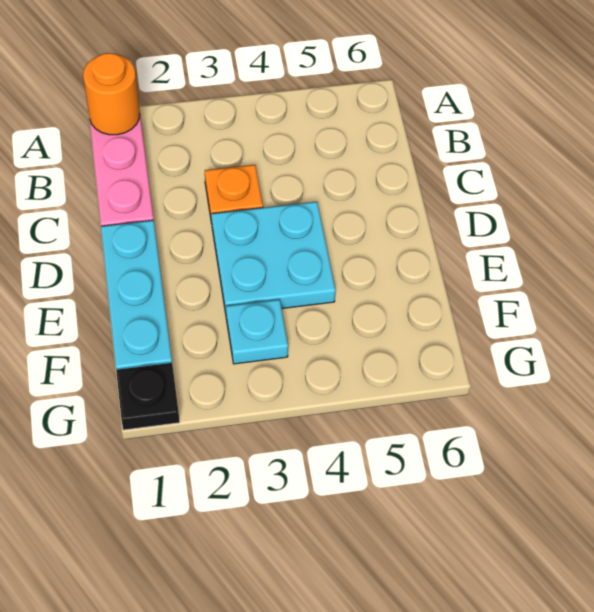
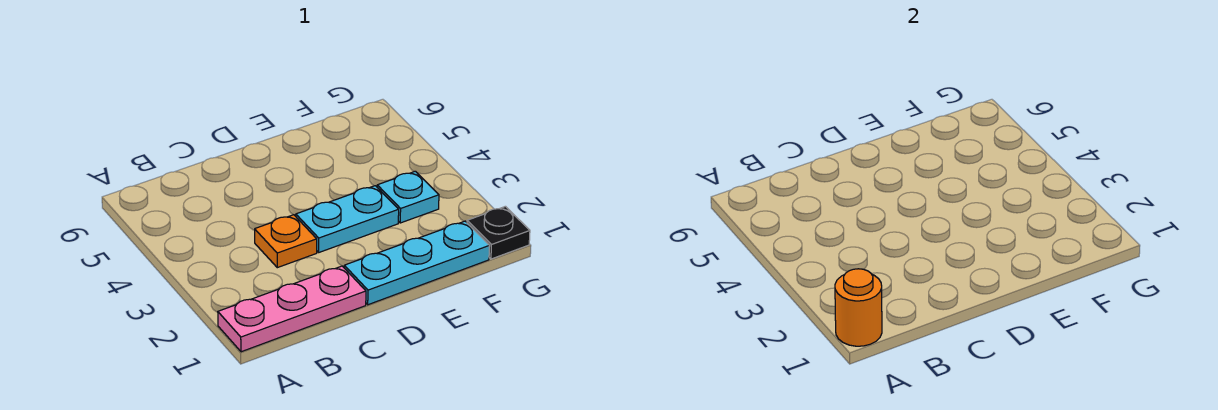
cyan plate D3:E4 level 1 -> cyan plate D3:E3 level 1

